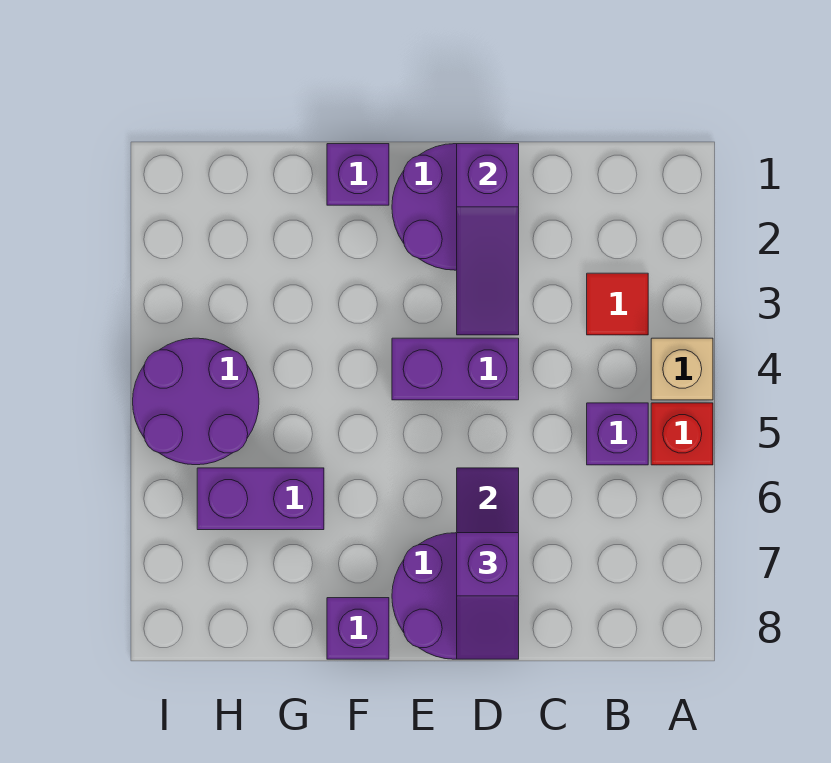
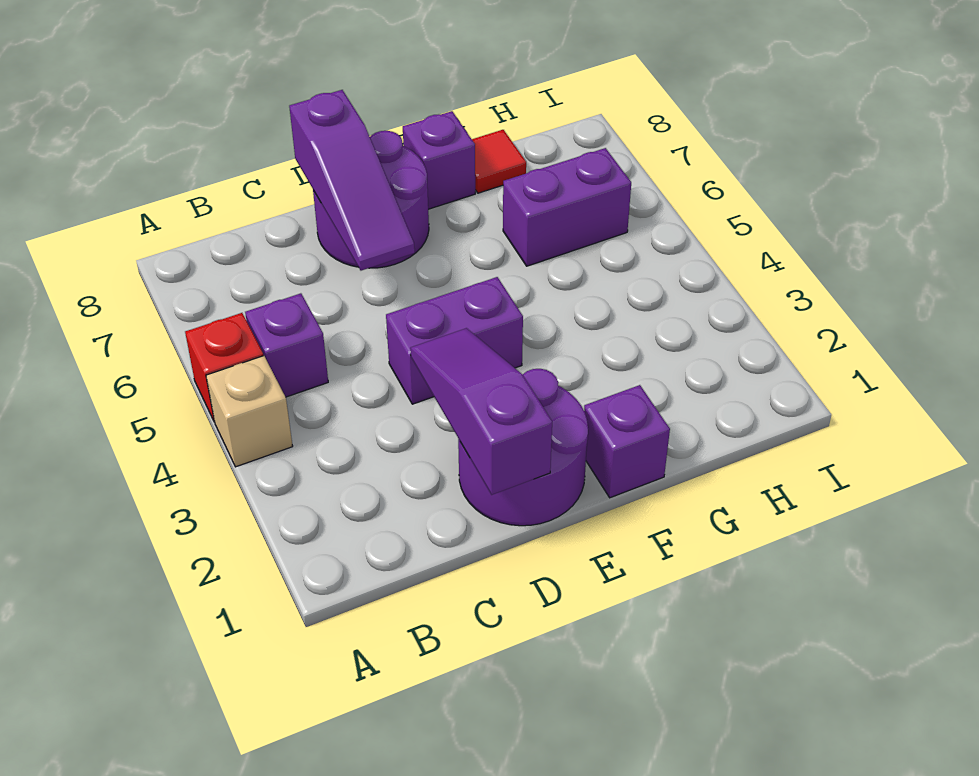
red tile B3 level 1 -> red tile G8 level 1
purple slope D7:D8 level 3 top 7 -> none
purple round brick H4:I5 level 1 -> none

